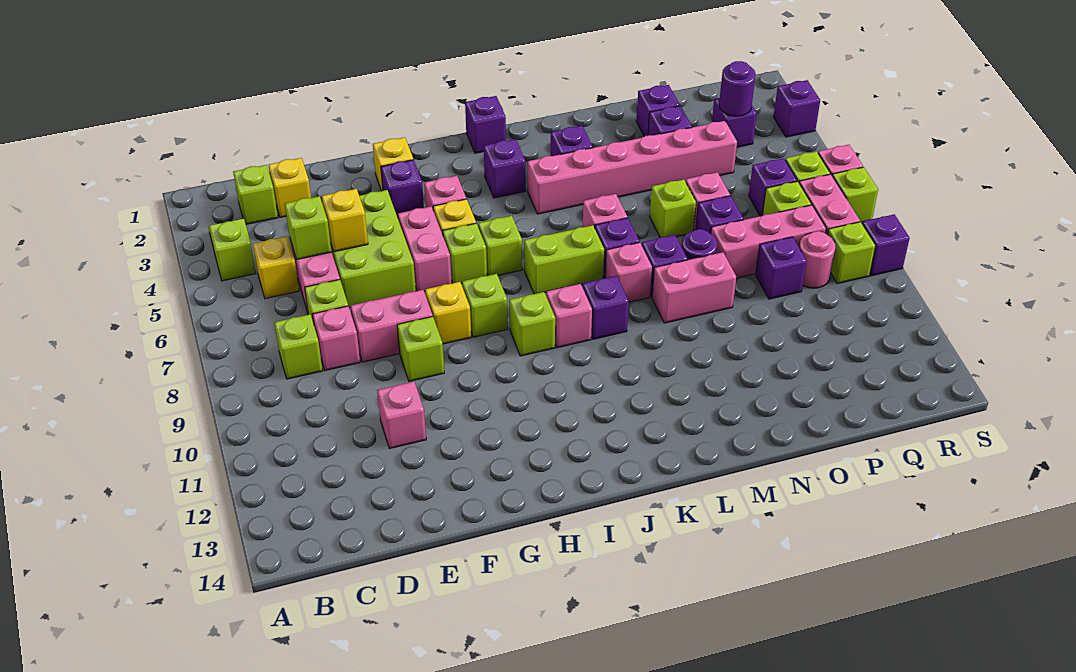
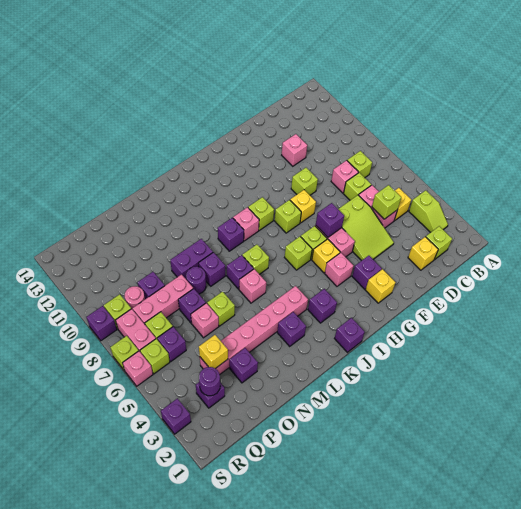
lime brick E4:F6 level 1 -> lime slope E4:F6 level 1 top 6
yellow brick E5 level 2 -> yellow brick P4 level 2
pink brick E8:F8 level 1 -> none
lime brick J7:K7 level 1 -> lime brick K7 level 1
pink brick L8 level 1 -> none
pink brick M9:N9 level 1 -> purple brick M9:N9 level 1
purple brick O2 level 1 -> purple brick G6 level 2

